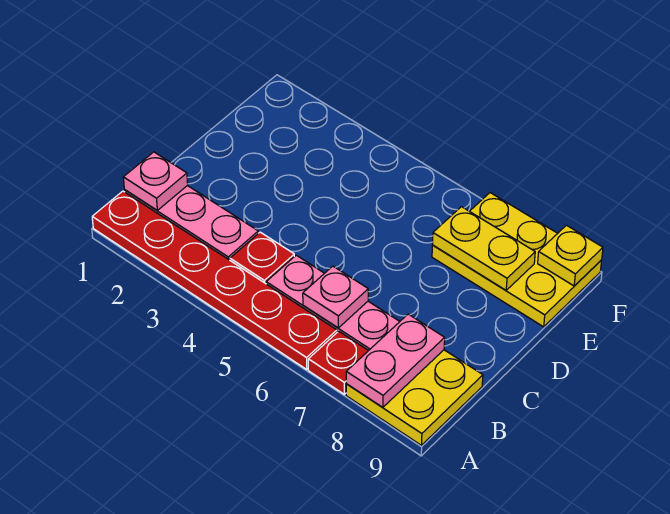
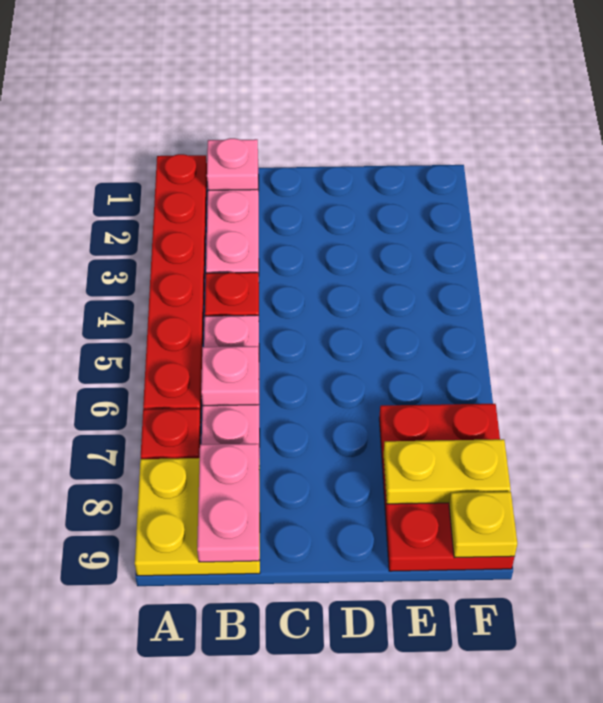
pink plate A8:B8 level 2 -> pink plate B8:B9 level 2
yellow plate E7:F9 level 1 -> red plate E7:F9 level 1
yellow plate E7:E8 level 2 -> yellow plate E8:F8 level 2

